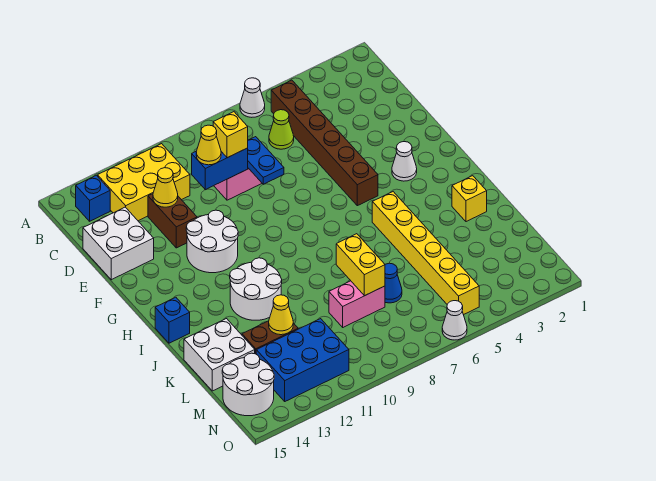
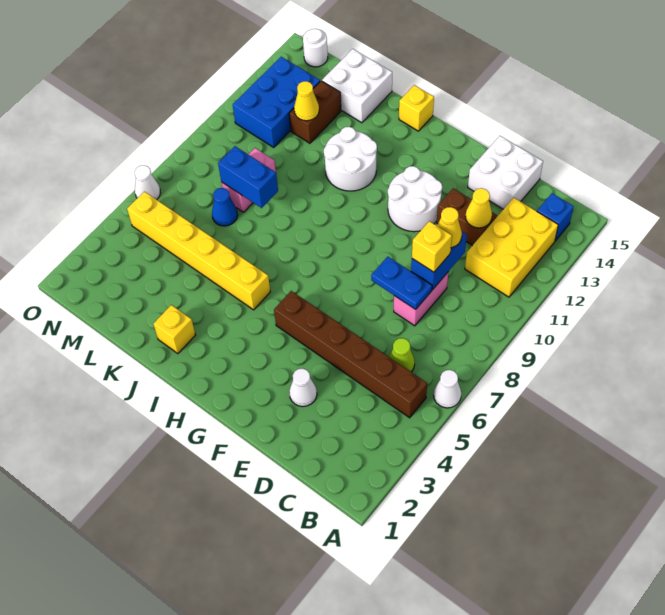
white cone G3 level 1 -> white cone E3 level 1
blue brick I15 level 1 -> yellow brick I15 level 1
yellow brick K8:L8 level 2 -> blue brick K8:L8 level 2
white round brick M14:N15 level 1 -> white round brick N15 level 1

